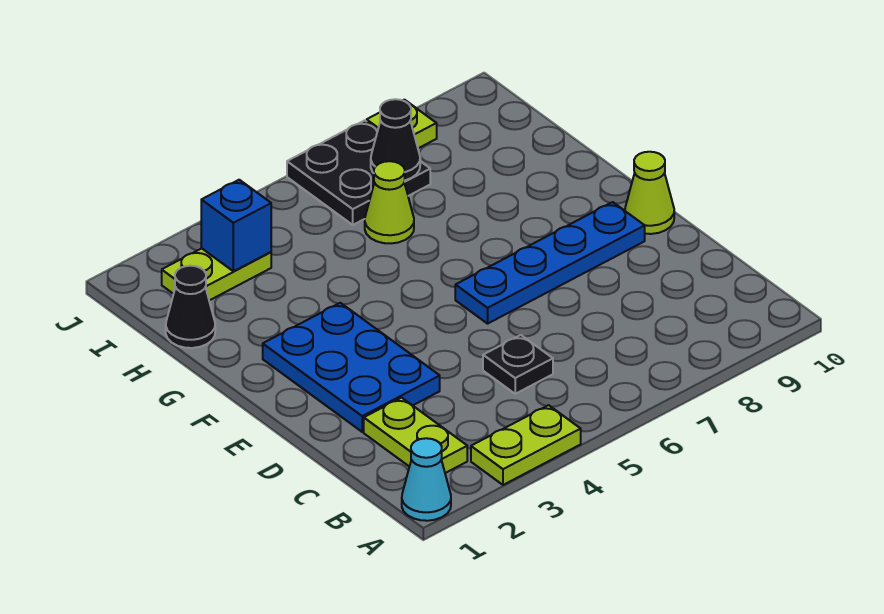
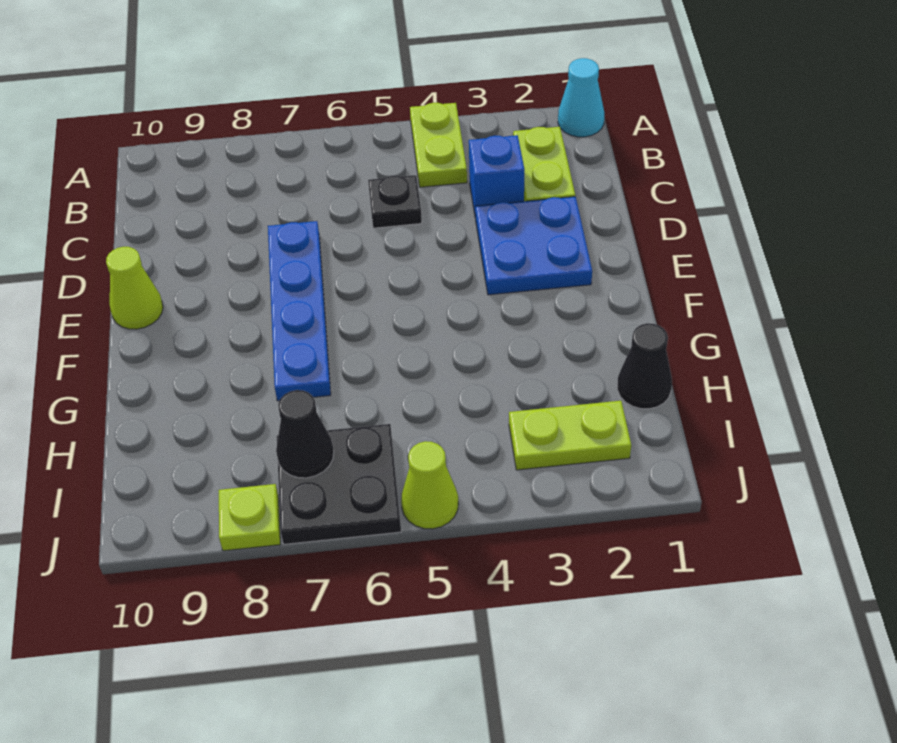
lime plate A3:A4 level 1 -> lime plate A4:B4 level 1
blue plate D2:F3 level 1 -> blue plate D2:E3 level 1
blue plate E6:E9 level 1 -> blue plate D7:G7 level 1
lime cone H6 level 1 -> lime cone J5 level 1
blue brick I3 level 2 -> blue brick C3 level 1

